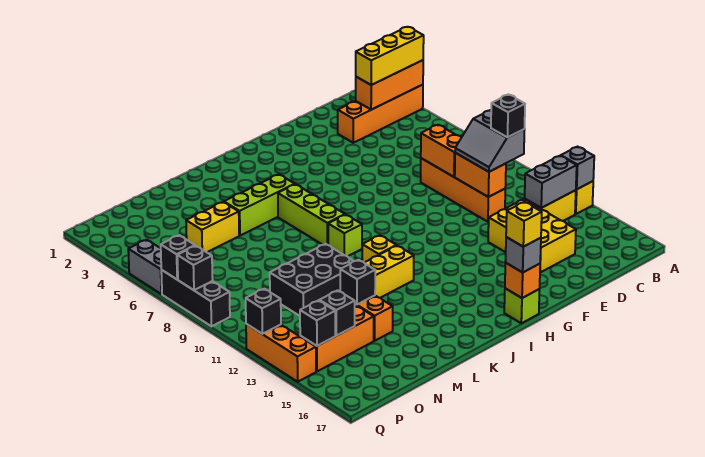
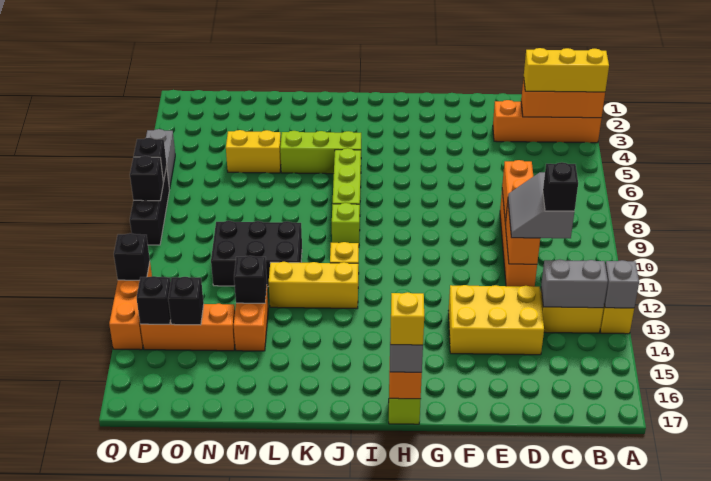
yellow brick D13:E15 level 1 -> yellow brick D13:F14 level 1

